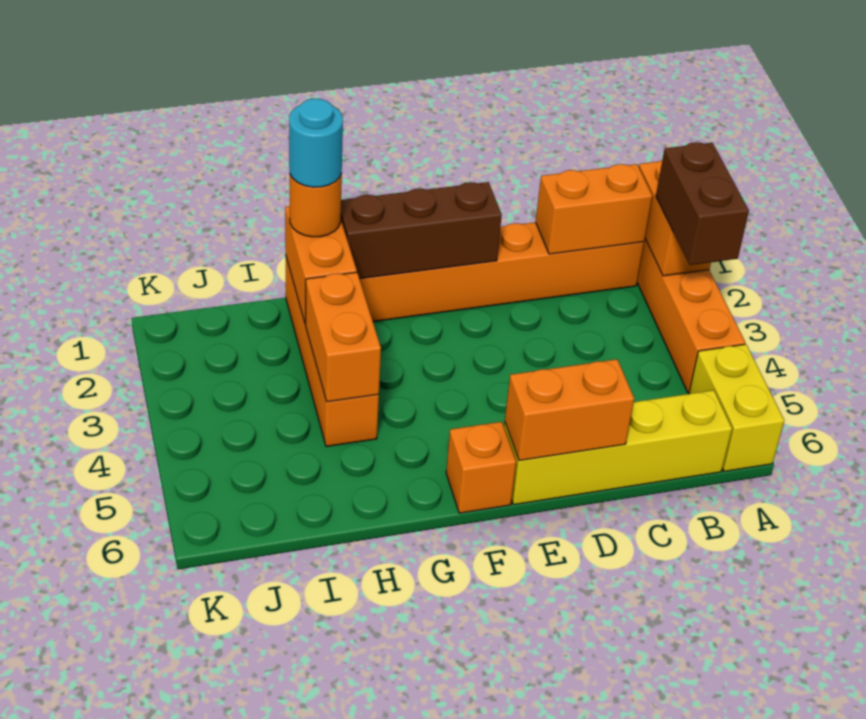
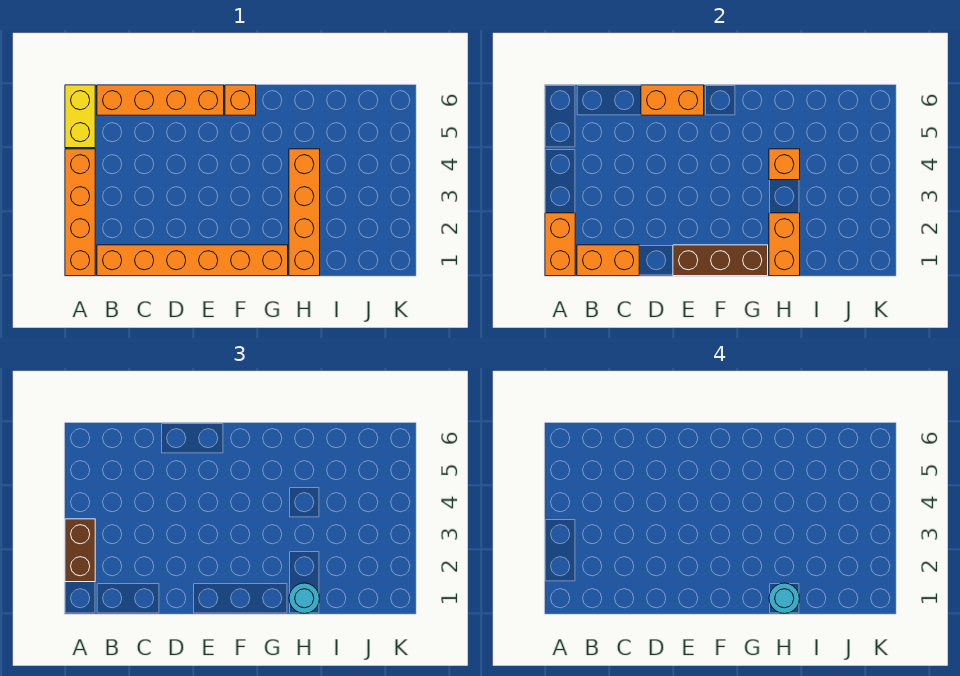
yellow brick B6:E6 level 1 -> orange brick B6:E6 level 1
orange round brick H1 level 3 -> cyan round brick H1 level 3
orange brick H3:H4 level 2 -> orange brick H4 level 2

